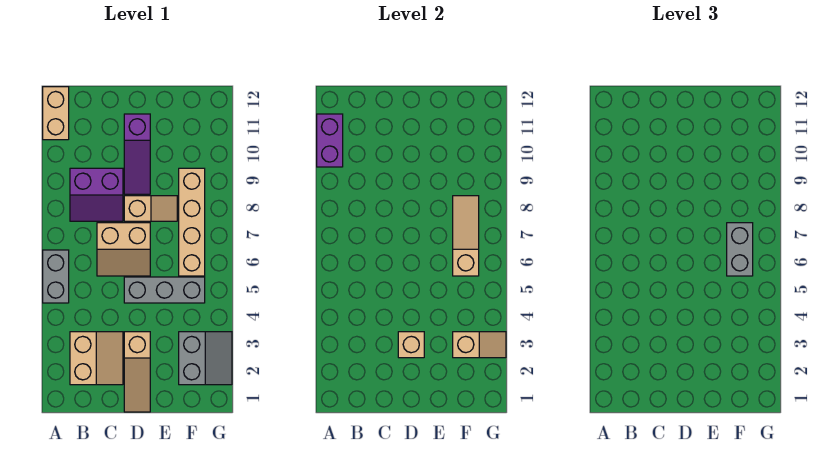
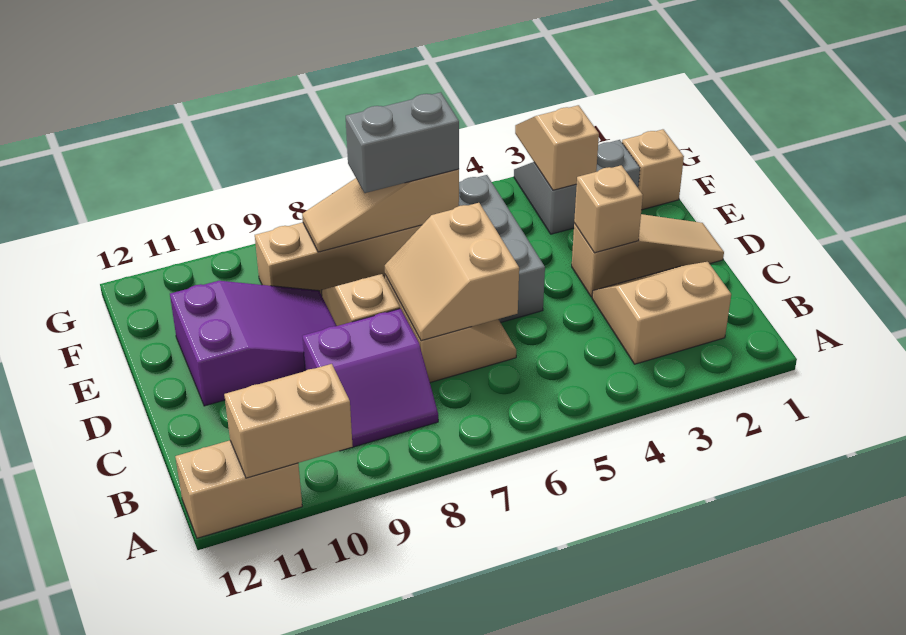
grey brick A5:A6 level 1 -> none
purple brick A10:A11 level 2 -> tan brick A10:A11 level 2
purple slope B8:C9 level 1 top 9 -> purple slope B8:C9 level 1 top C
none -> tan slope C6:D7 level 2 top 6
purple slope D9:D11 level 1 top 11 -> purple slope D9:E11 level 1 top 11
none -> tan brick F1 level 1

